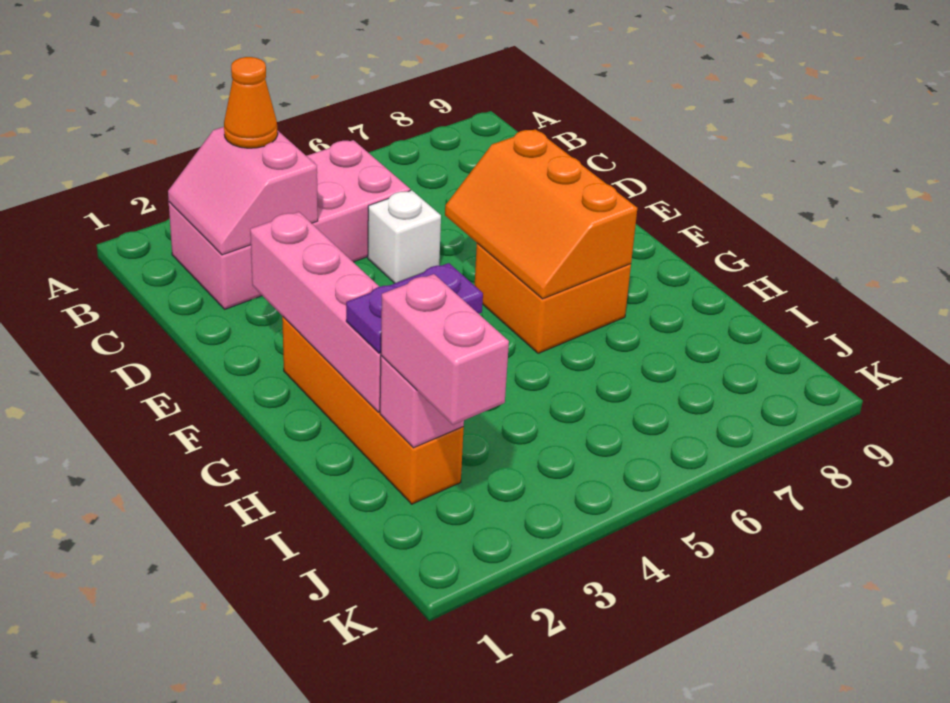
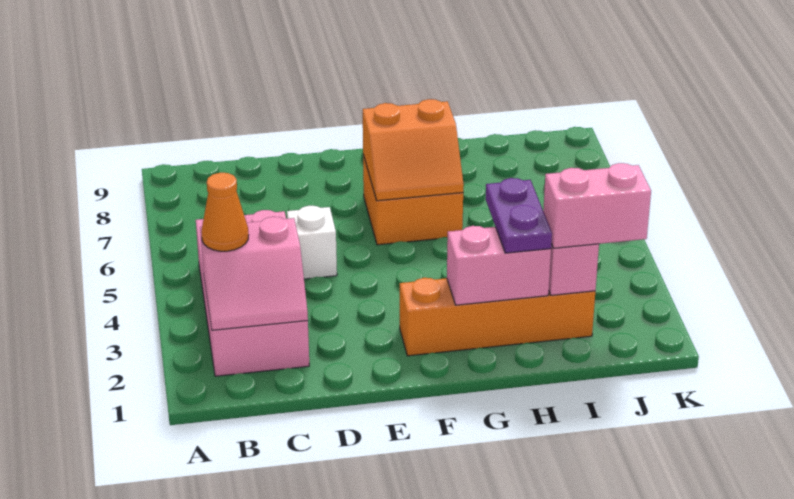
pink brick E2:H2 level 2 -> pink brick G2:H2 level 2
orange slope E6:G7 level 2 top 7 -> orange slope F6:G7 level 2 top 7

